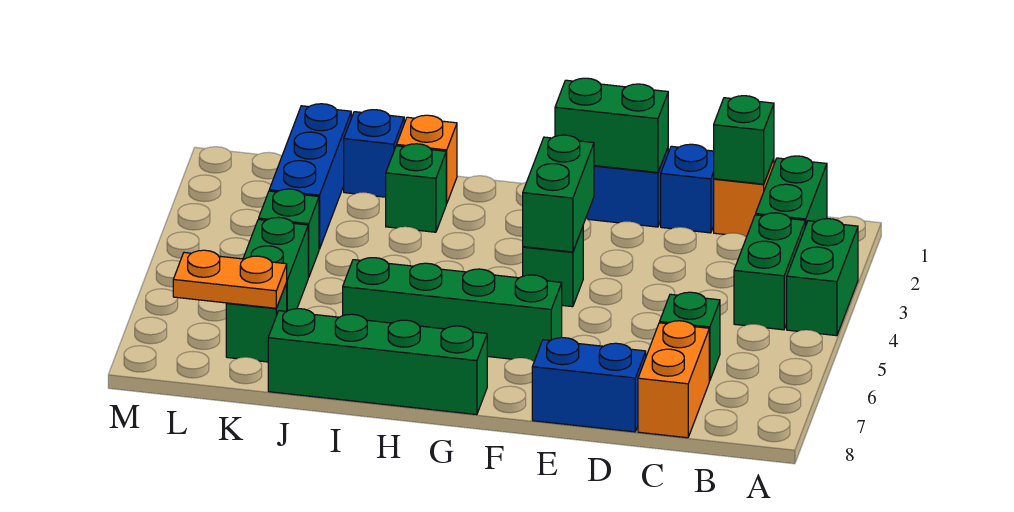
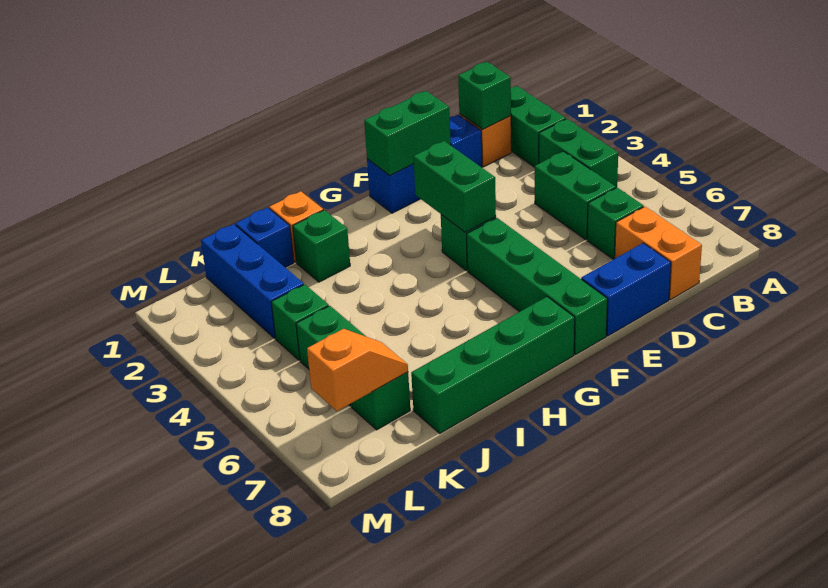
green brick A3:A4 level 1 -> green brick C4:C5 level 1
green brick F6:I6 level 1 -> green brick F5:F8 level 1
orange plate K7:L7 level 2 -> orange slope K7:L7 level 2 top L

